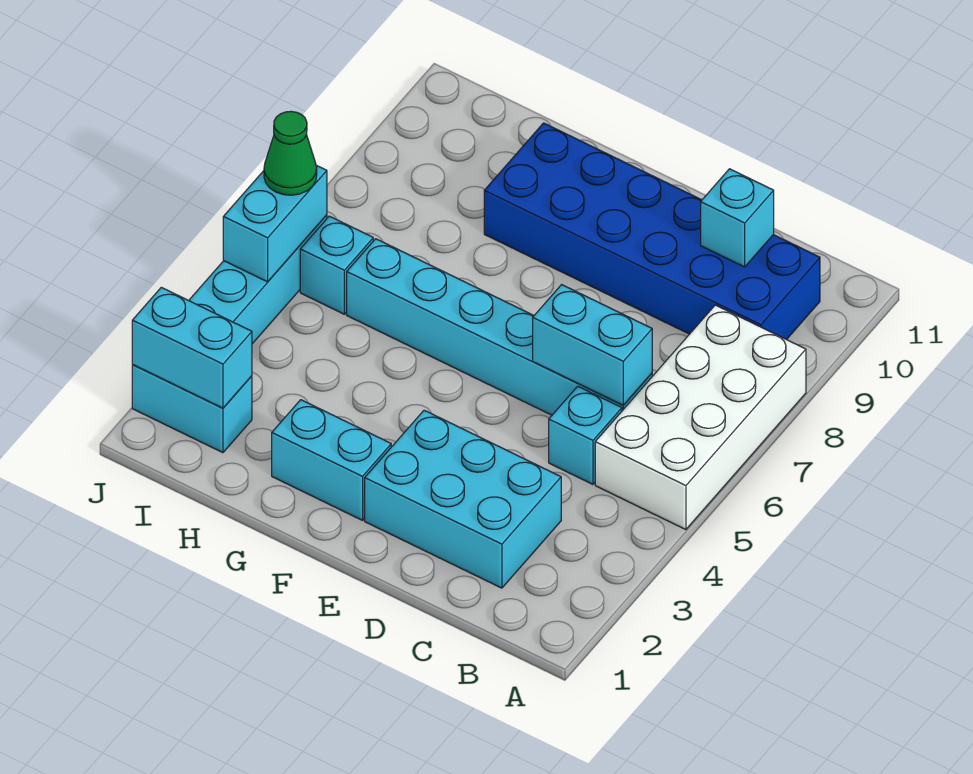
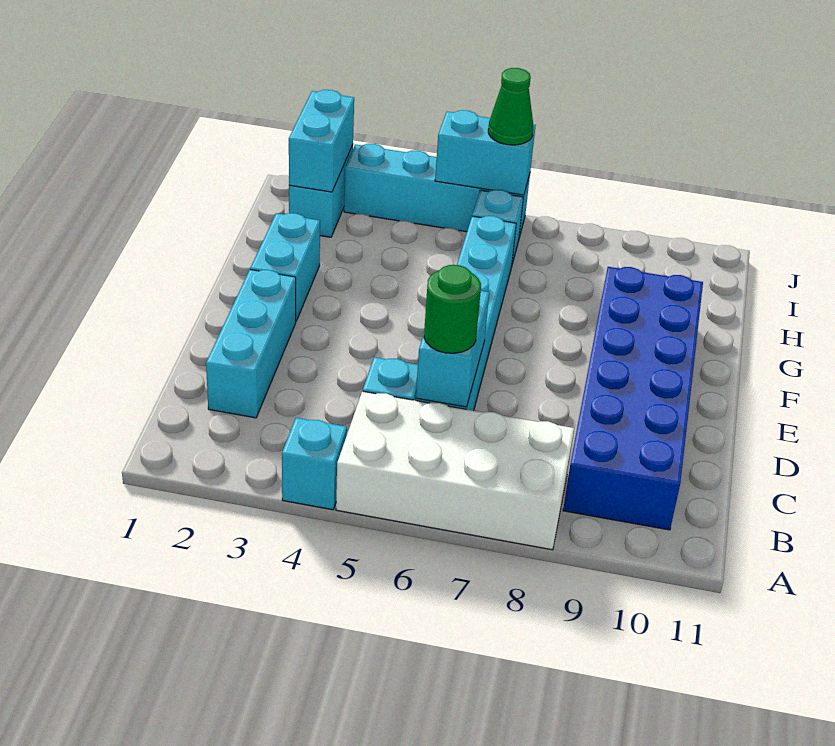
cyan brick C2:E3 level 1 -> cyan brick C2:E2 level 1
none -> green round brick C6 level 3
cyan brick C10 level 2 -> cyan brick A4 level 1

